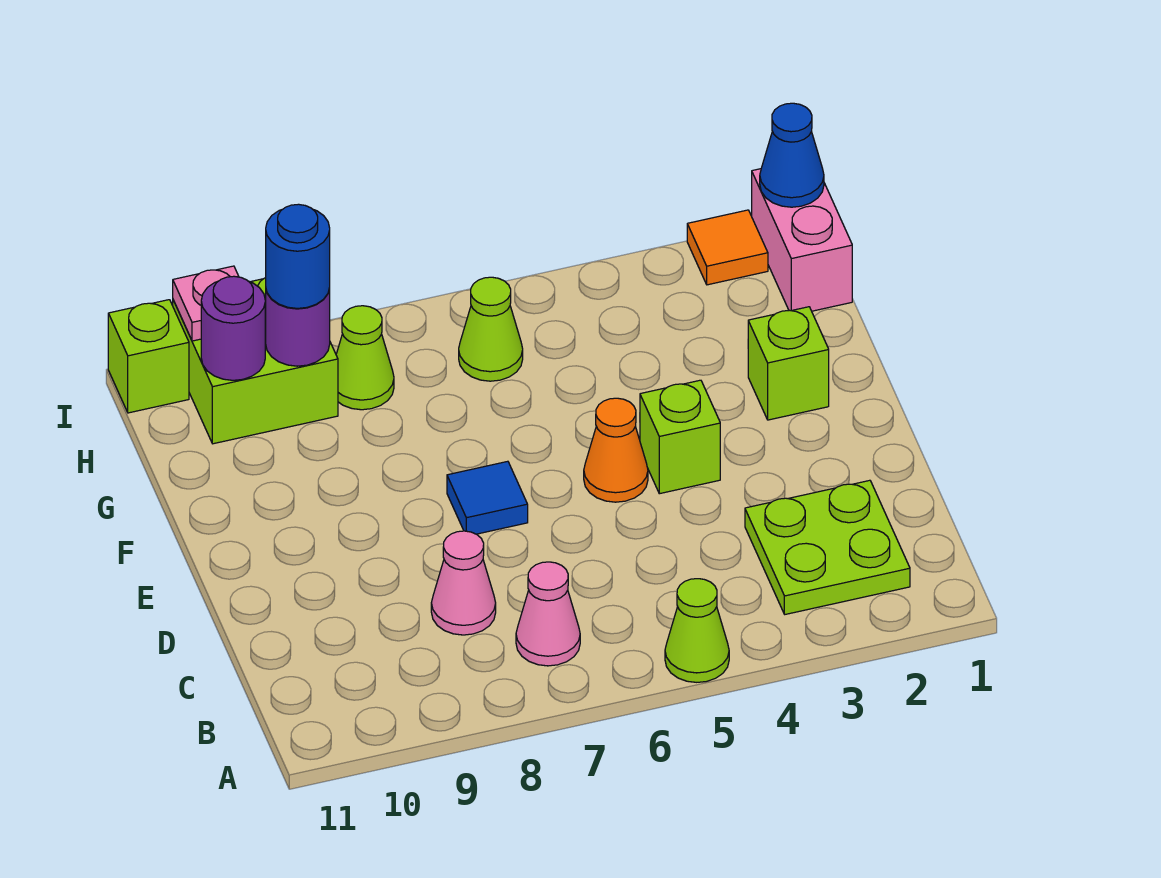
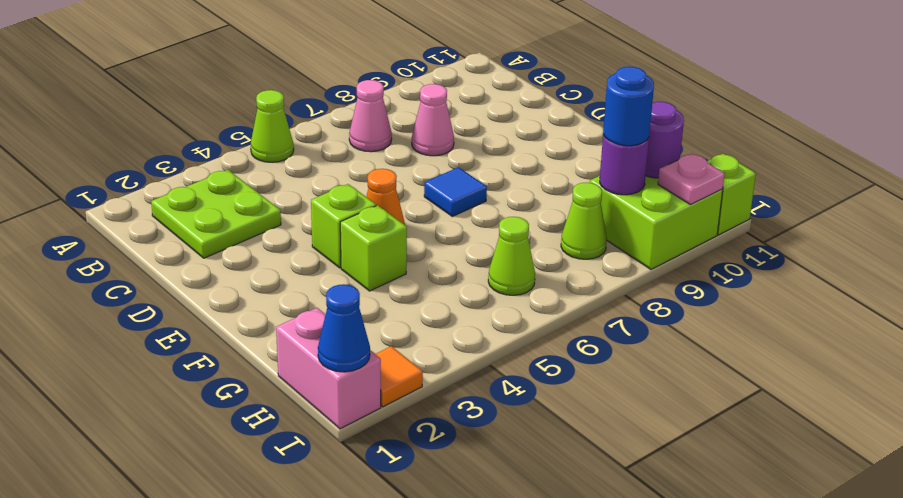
lime brick F2 level 1 -> lime brick F4 level 1

